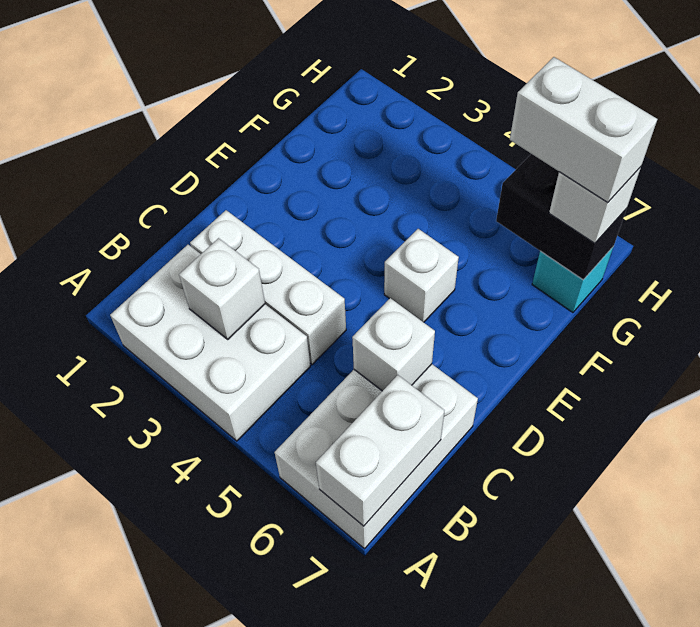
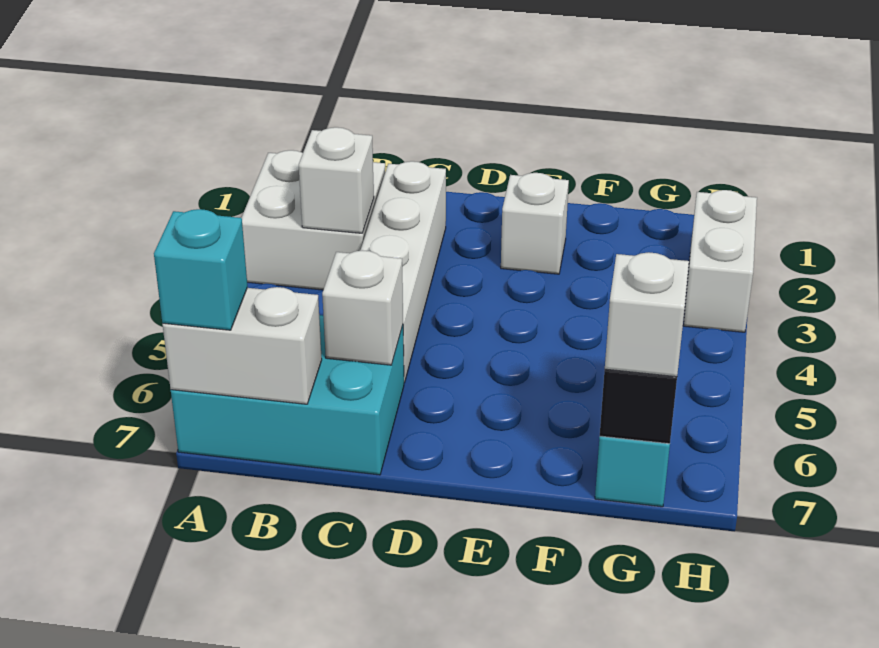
white brick A2:B4 level 1 -> white brick A2:B3 level 1
white brick A6:C7 level 1 -> cyan brick A6:C7 level 1
none -> cyan brick A7 level 3
white brick C2:C4 level 1 -> white brick C2:C5 level 1
white brick E5 level 1 -> white brick E2 level 1
white brick G6:G7 level 4 -> white brick H2:H3 level 1

